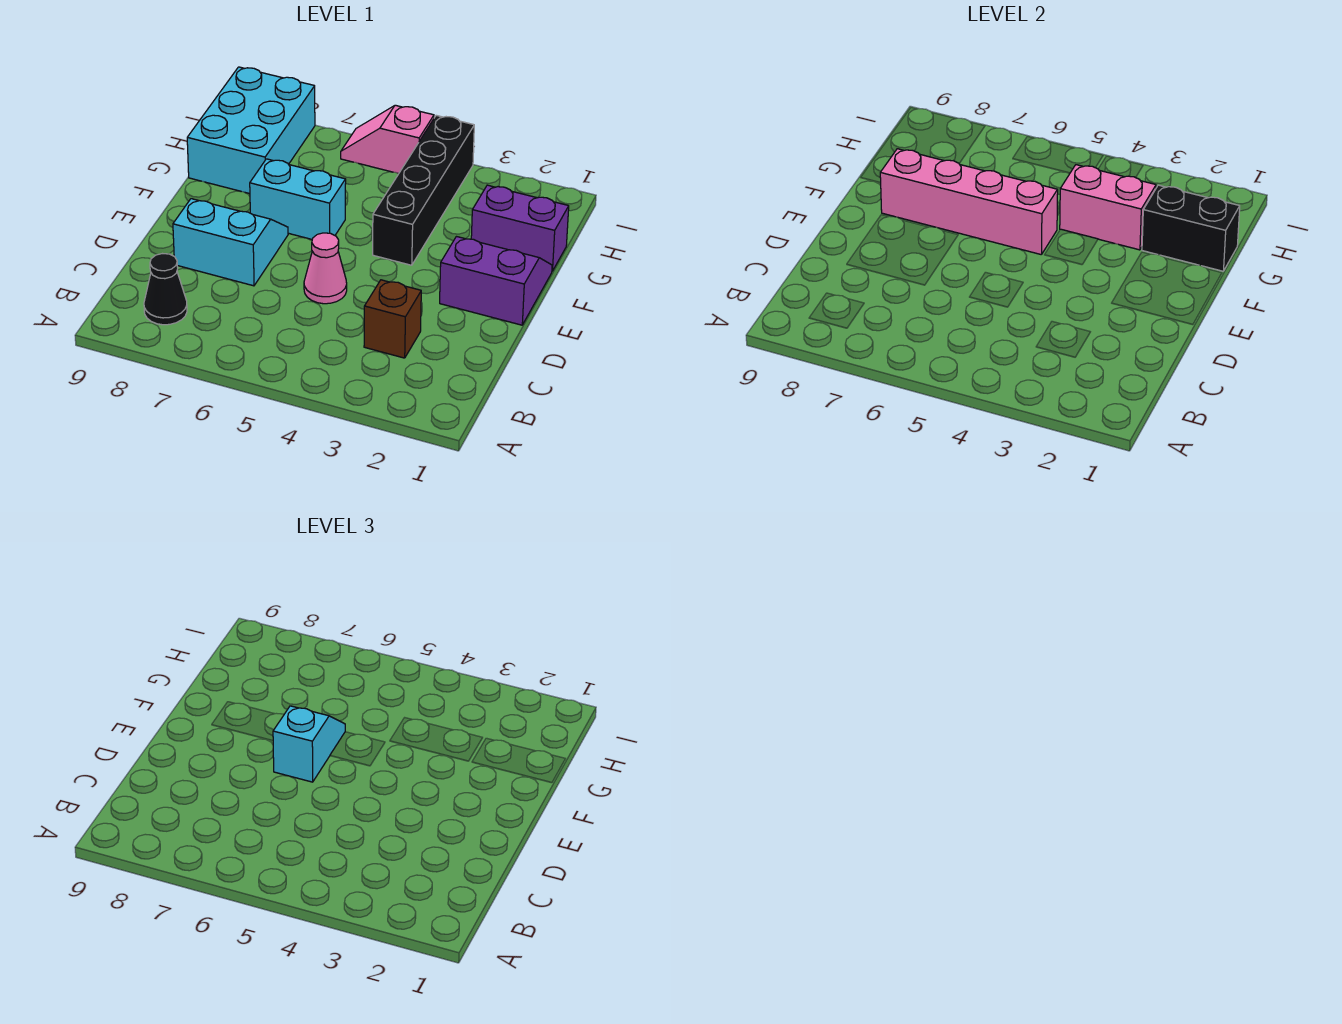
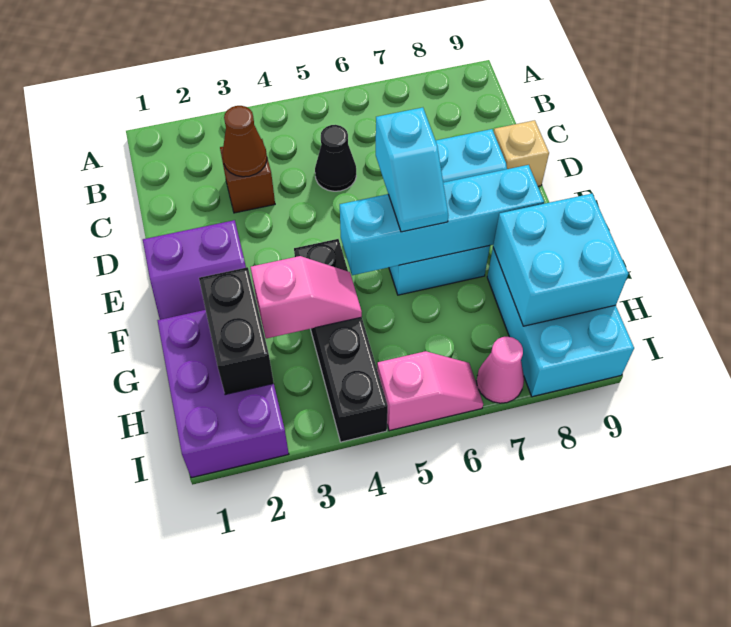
black cone B8 level 1 -> black cone C5 level 1
none -> brown cone C3 level 2
pink cone D5 level 1 -> pink cone I7 level 1
none -> tan brick D9 level 1
pink brick F5:F8 level 2 -> cyan brick F5:F8 level 2
purple brick G1:G2 level 1 -> purple brick G1:I2 level 1
black brick G1:G2 level 2 -> black brick G2:H2 level 2
pink brick G3:G4 level 2 -> pink slope G3:G4 level 2 top 3
none -> cyan brick G8:H9 level 2

